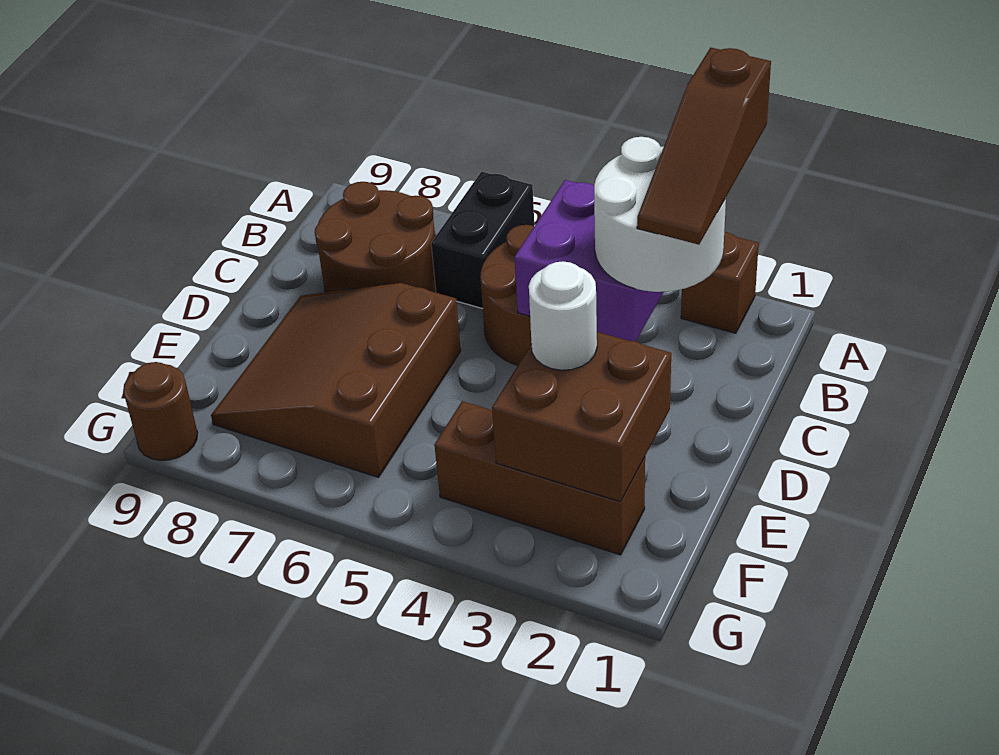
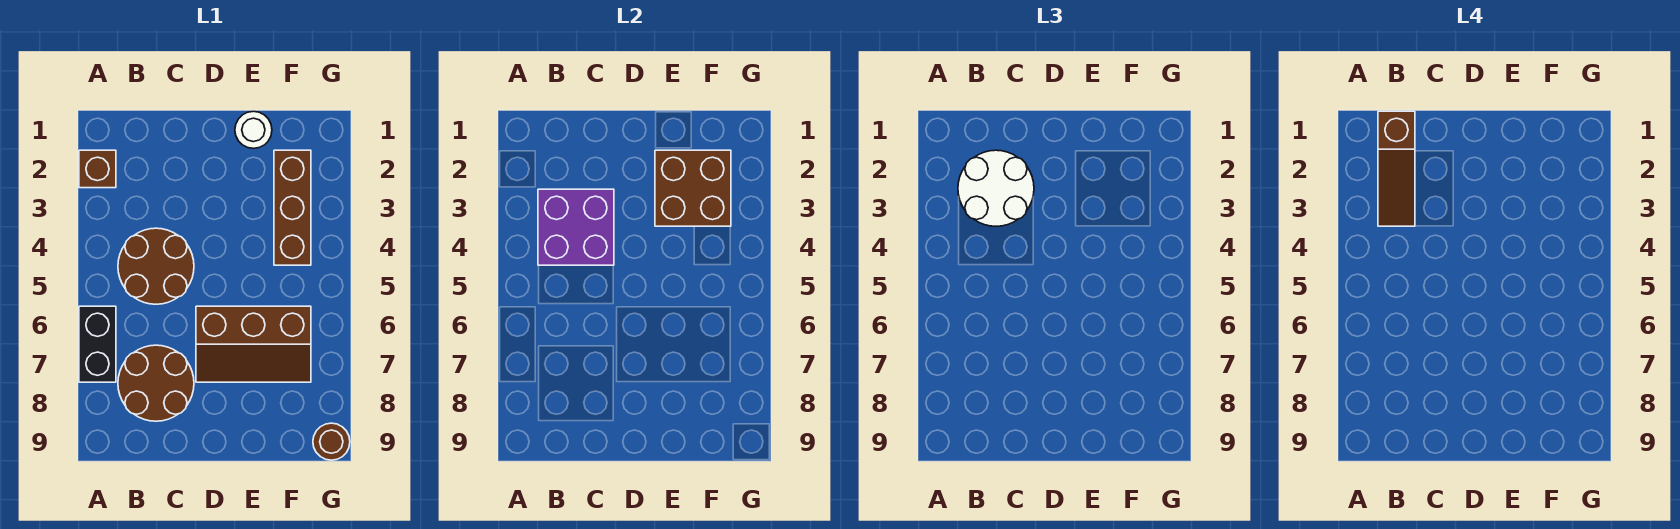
brown slope A2:C2 level 4 top A -> brown slope B1:B3 level 4 top 1
black brick A6:B6 level 1 -> black brick A6:A7 level 1
brown slope D6:F8 level 1 top 6 -> brown slope D6:F7 level 1 top 6
white round brick E3 level 3 -> white round brick E1 level 1

